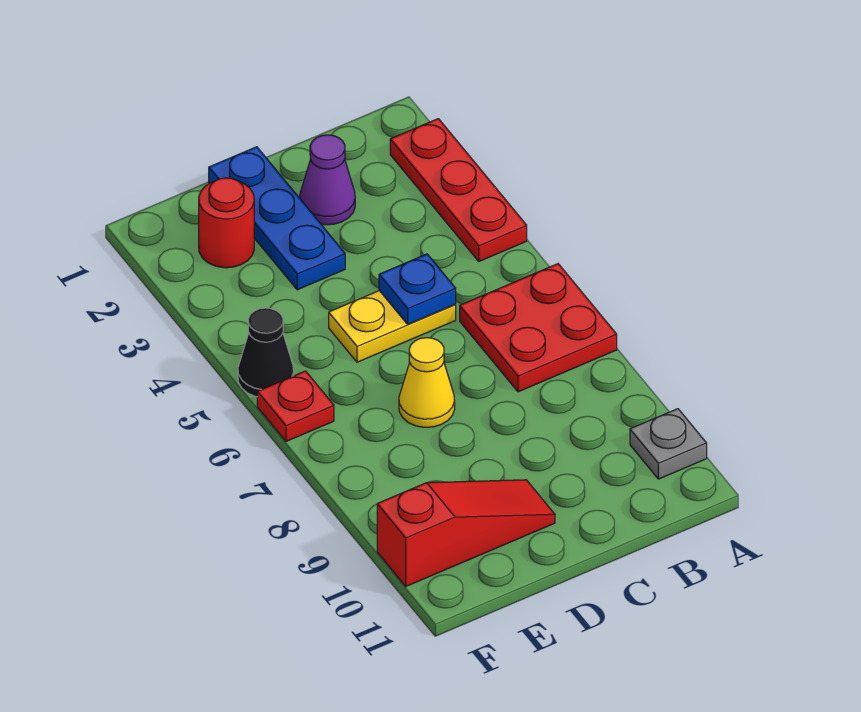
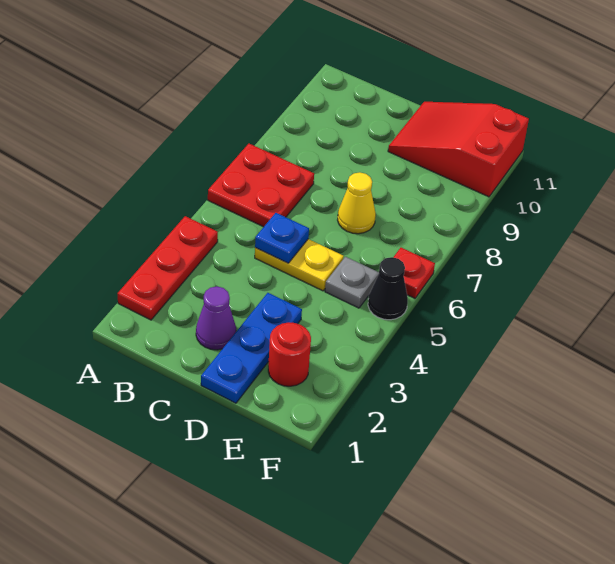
grey plate A10 level 1 -> grey plate E5 level 1
red slope D10:F10 level 1 top F -> red slope D10:F11 level 1 top F

